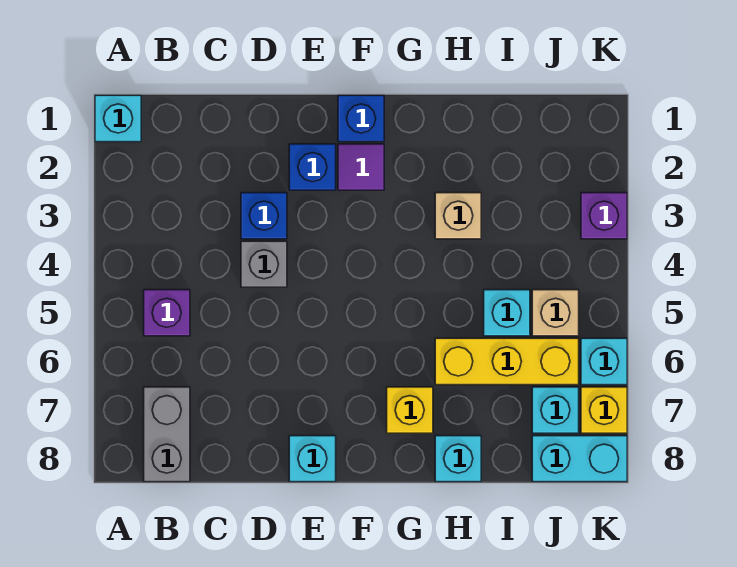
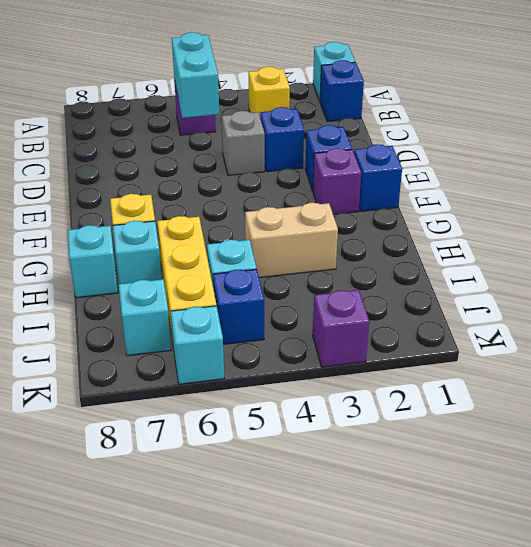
none -> blue brick B1 level 1
grey brick B7:B8 level 1 -> none
cyan brick E8 level 1 -> cyan brick H7 level 1
purple tile F2 level 1 -> purple brick F2 level 1
tan brick H3 level 1 -> tan brick H3:H4 level 1
tan brick J5 level 1 -> blue brick J5 level 1
cyan brick J8:K8 level 1 -> cyan brick B5:C5 level 2
yellow brick K7 level 1 -> yellow brick B3 level 1

